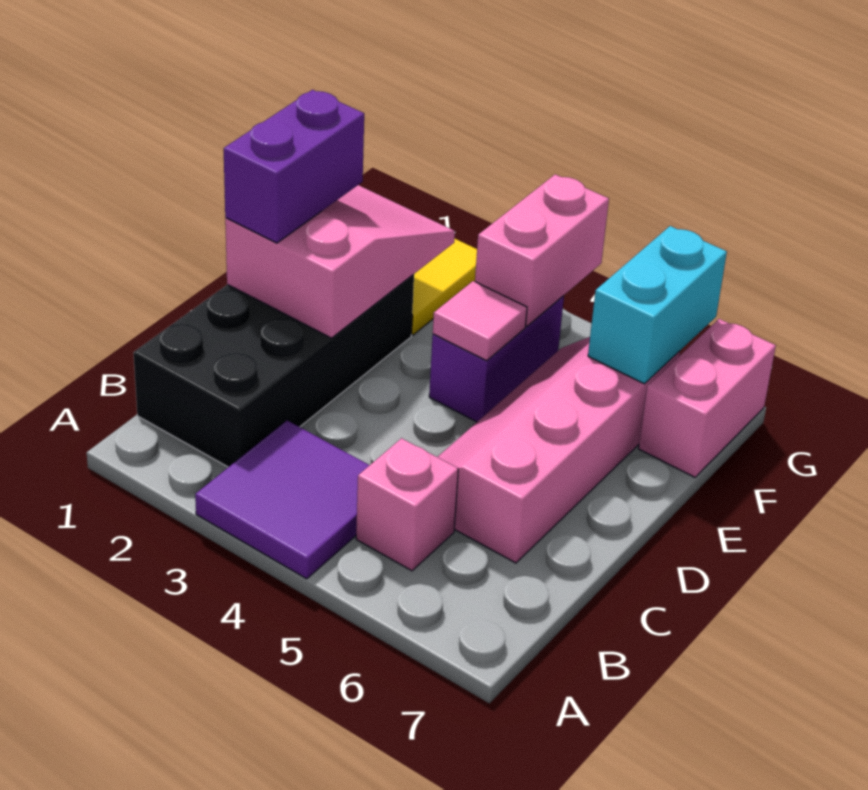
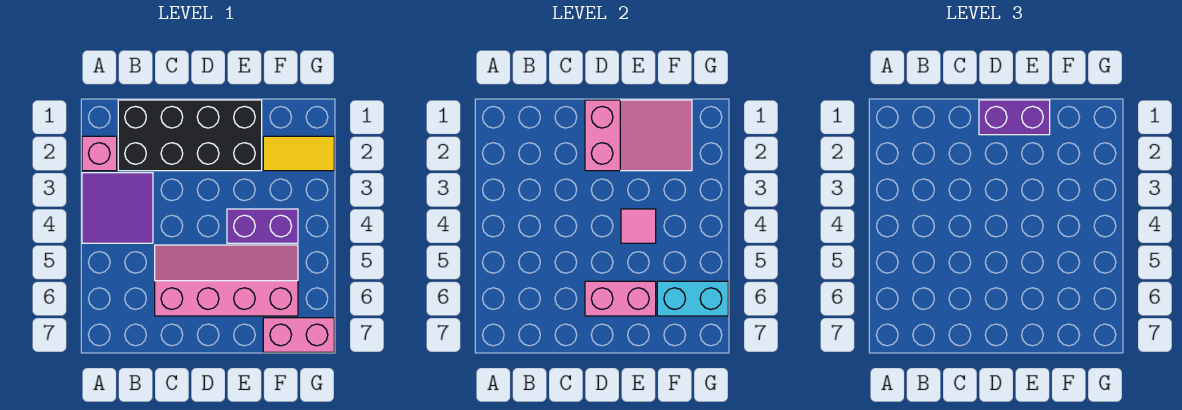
pink brick B5 level 1 -> pink brick A2 level 1
pink brick F4:G4 level 2 -> pink brick D6:E6 level 2

